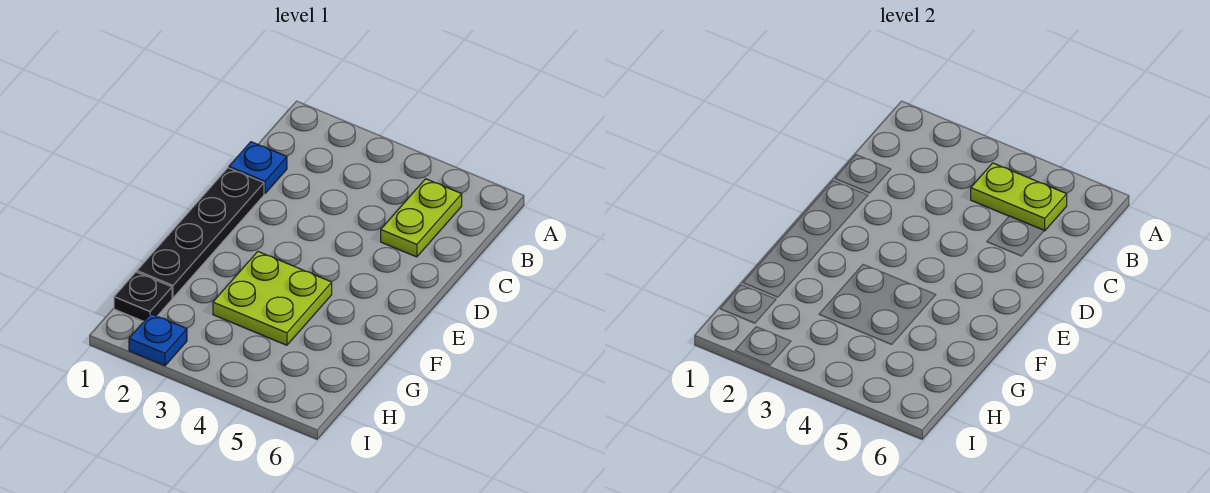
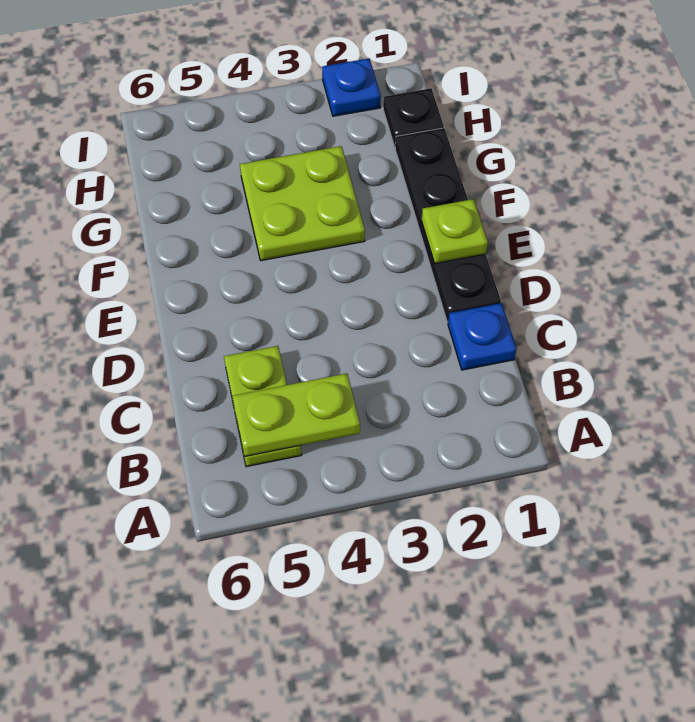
none -> lime plate E1 level 2

